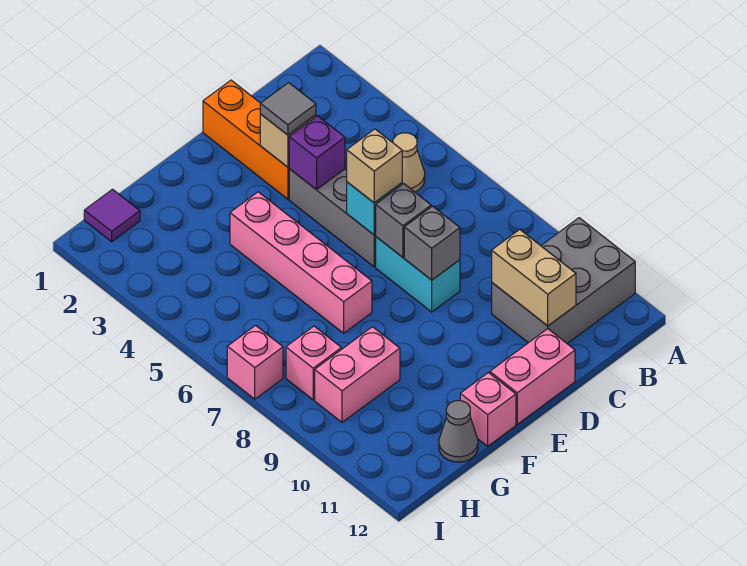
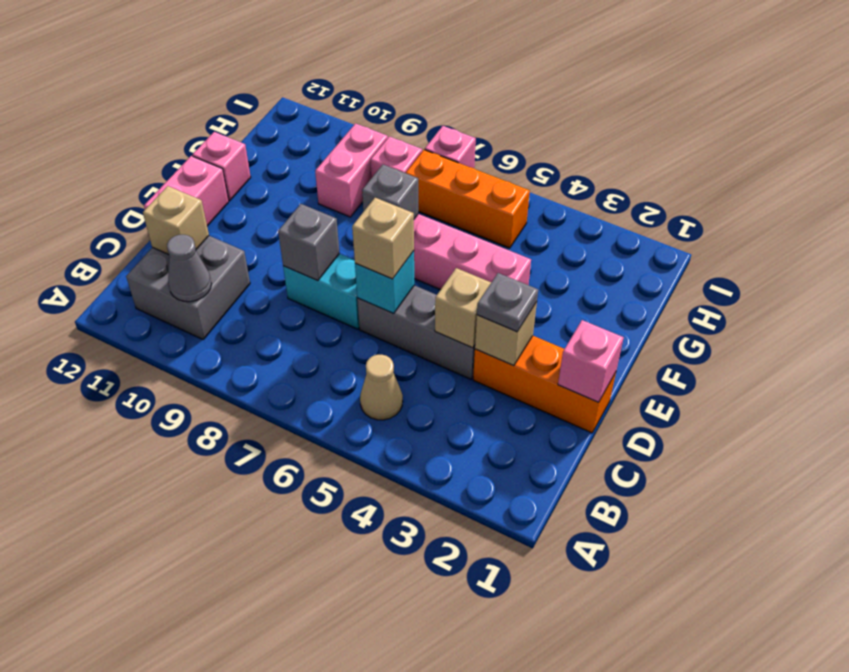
grey brick A10:C11 level 1 -> grey brick B10:C11 level 1
tan brick C10:C11 level 2 -> tan brick C11 level 2
none -> pink brick D1 level 2
grey tile D3 level 3 -> grey plate D3 level 3
purple brick D4 level 2 -> tan brick D4 level 2
grey brick D7 level 2 -> grey brick F7 level 2
grey cone G12 level 1 -> grey cone B10 level 2
purple tile H1 level 1 -> none
none -> orange brick H5:H7 level 1

